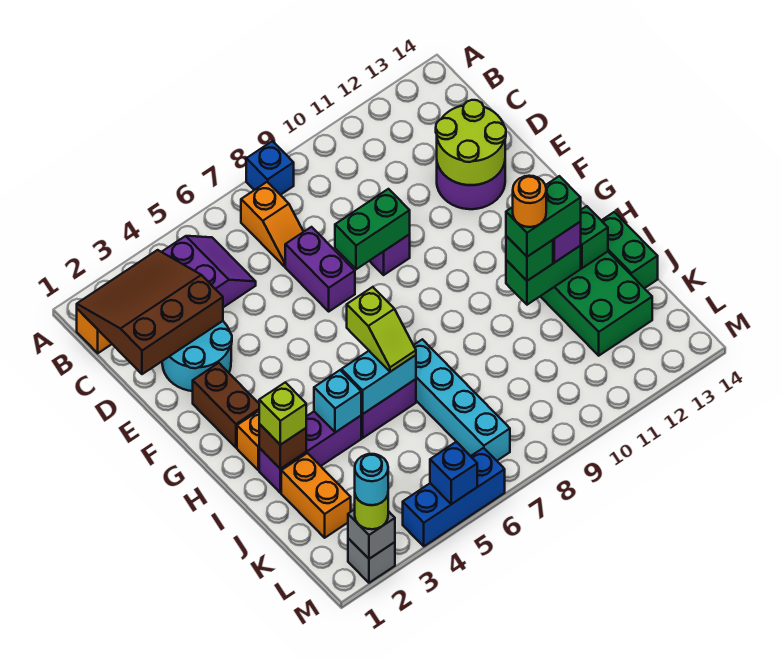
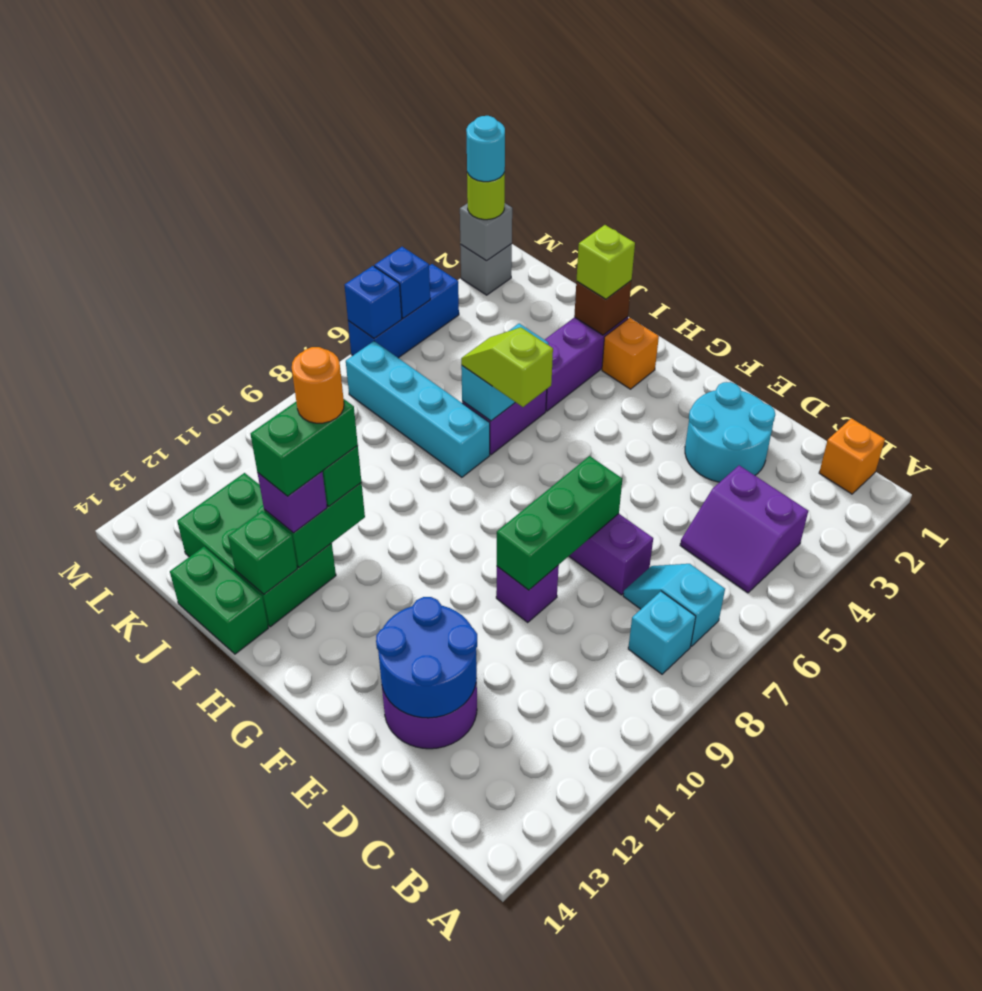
blue brick A8 level 1 -> blue brick M6 level 2
brown slope B1:D3 level 2 top D -> none
orange slope B7:C7 level 1 top B -> cyan slope B7:C7 level 1 top B
lime round brick D12:E13 level 2 -> blue round brick D12:E13 level 2
green brick E8:E9 level 2 -> green brick E7:E9 level 2
brown brick F2:G2 level 1 -> none
cyan brick I4 level 2 -> cyan brick B8 level 1
orange brick J2:K2 level 1 -> none

